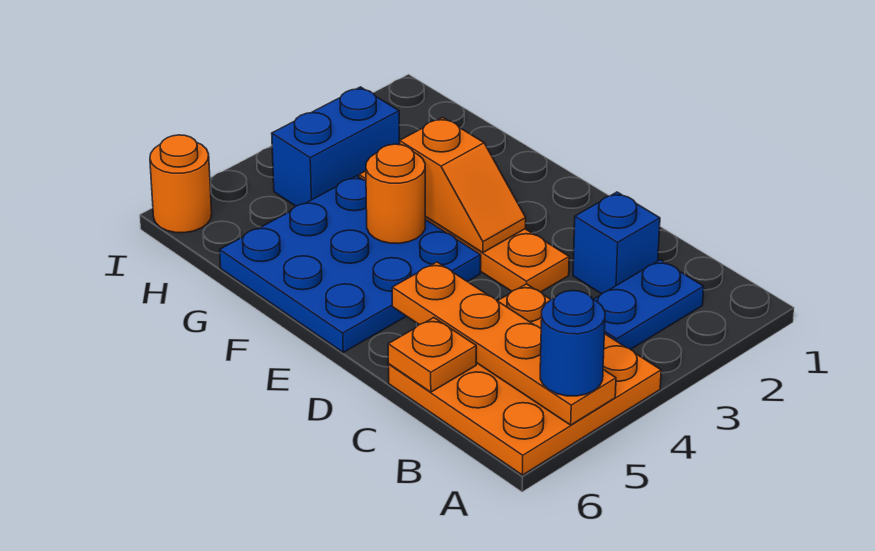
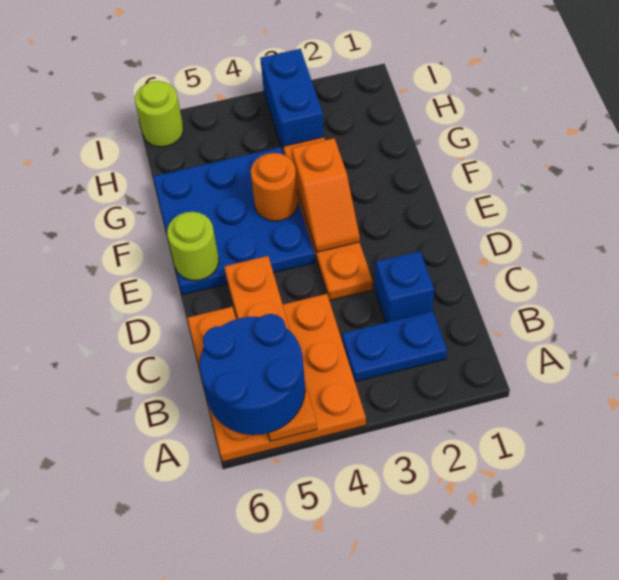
blue round brick A5 level 3 -> blue round brick A5:B6 level 3
none -> lime round brick E6 level 2
blue brick H3:H4 level 1 -> blue brick H3:I3 level 1
orange round brick I6 level 1 -> lime round brick I6 level 1

